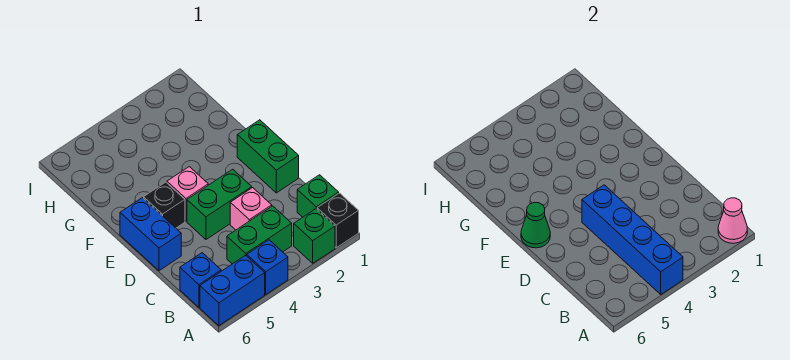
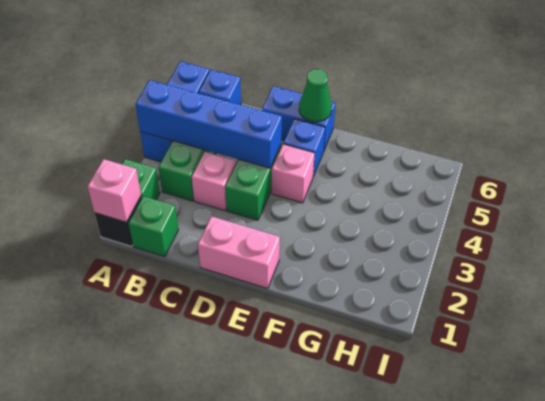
pink cone A1 level 2 -> pink brick A1 level 2
green brick D1:E1 level 1 -> pink brick D1:E1 level 1
black brick E5 level 1 -> blue brick E5 level 1

